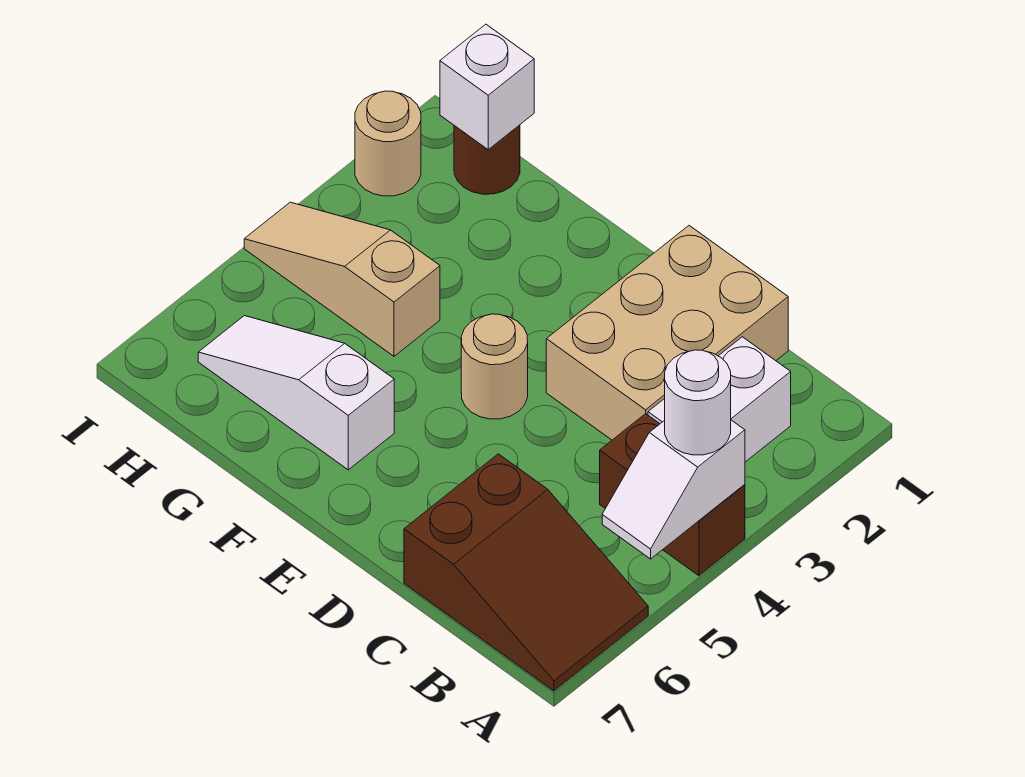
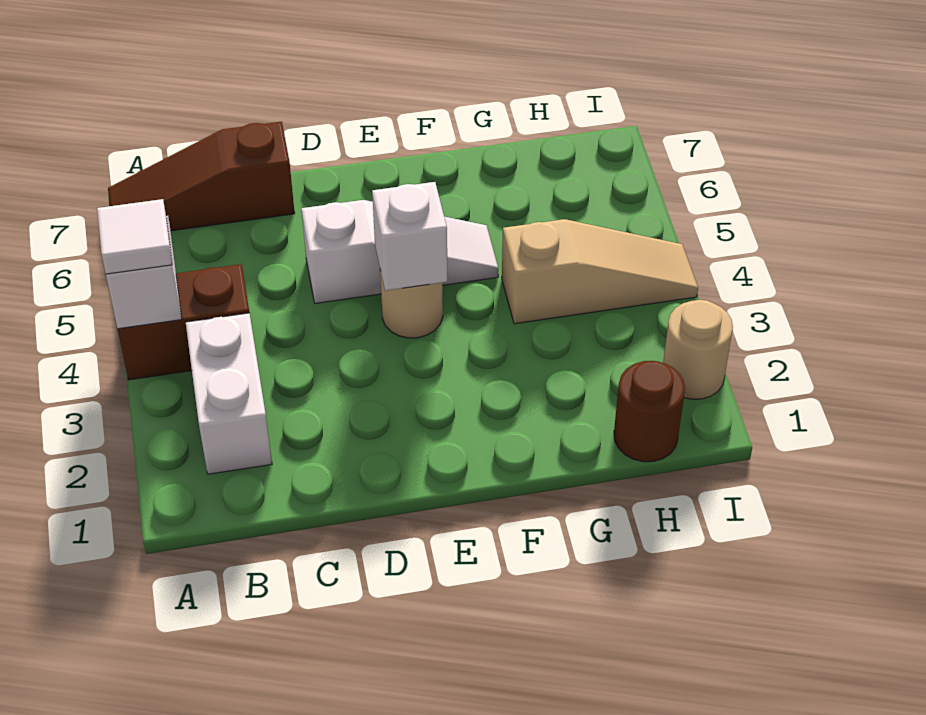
white round brick A4 level 3 -> white tile A4 level 3
brown slope A6:C7 level 1 top C -> brown slope A7:C7 level 1 top C
tan brick C1:D3 level 1 -> none
white slope F6:H6 level 1 top F -> white slope D5:F5 level 1 top D
white brick H1 level 2 -> white brick E4 level 2

